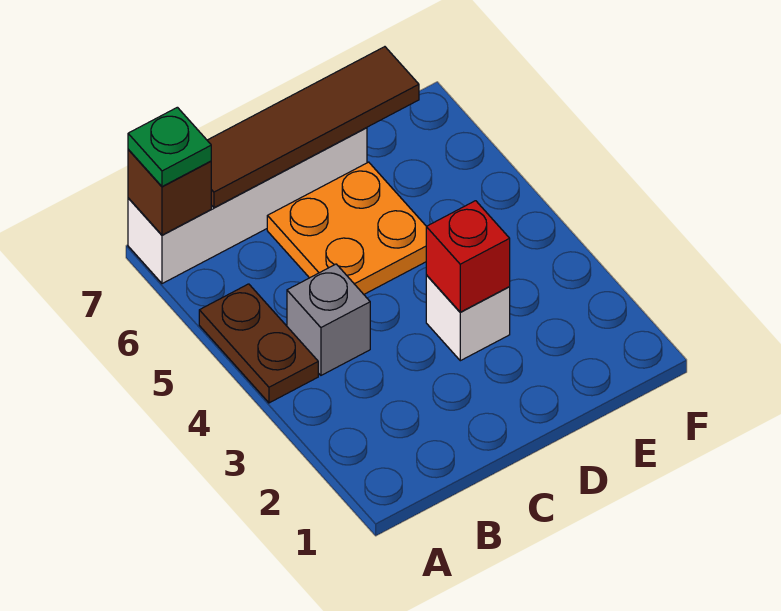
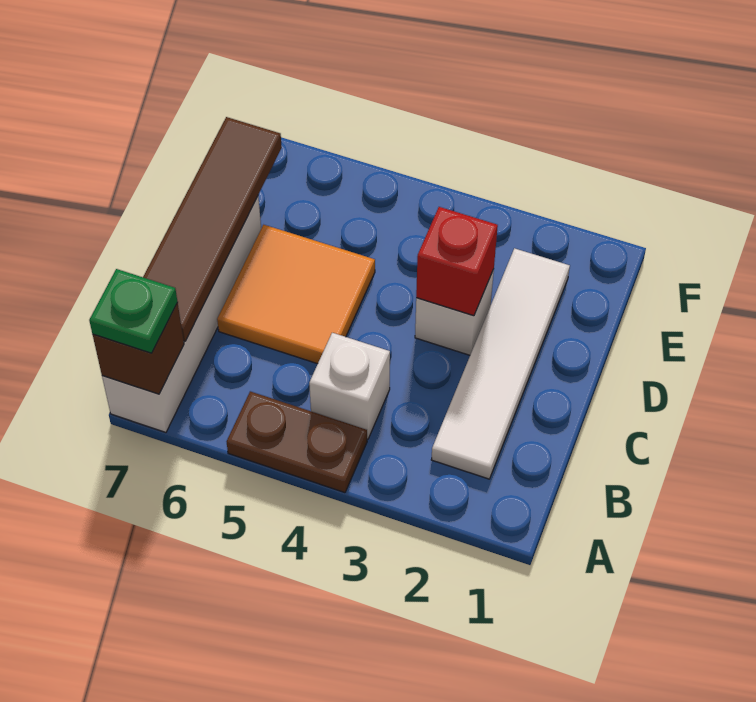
none -> white tile B2:E2 level 1
grey brick B4 level 1 -> white brick B4 level 1
orange plate C5:D6 level 1 -> orange tile C5:D6 level 1

